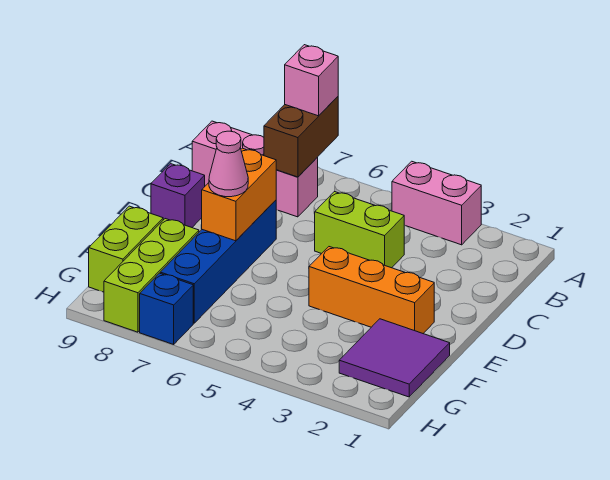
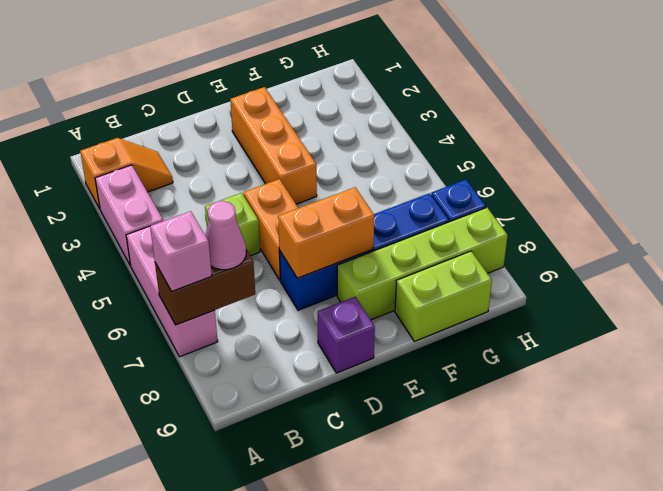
none -> orange slope A2:B2 level 1 top A
pink brick B7:B9 level 1 -> pink brick A5:A7 level 1
lime brick C4:C5 level 1 -> lime brick C5 level 1
none -> orange brick D5:D6 level 1
pink cone E7 level 3 -> pink cone B7 level 3
purple tile F1:G2 level 1 -> none
lime brick F8:H8 level 1 -> lime brick E8:H8 level 1

